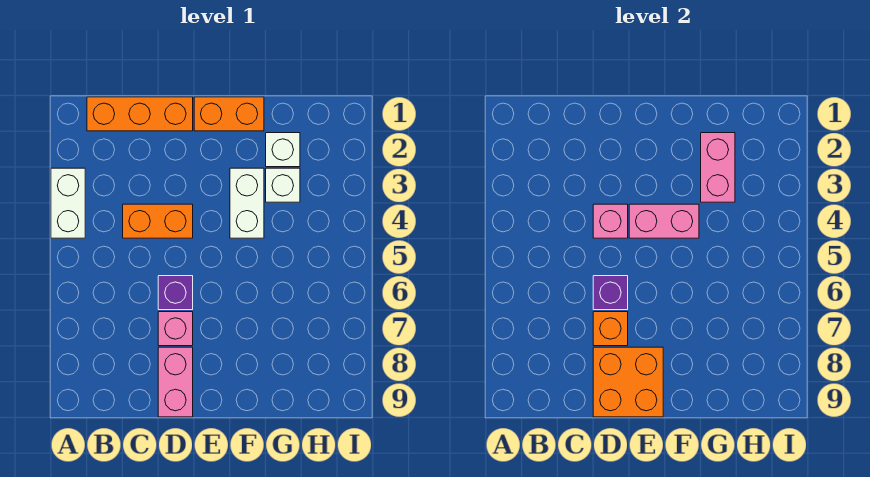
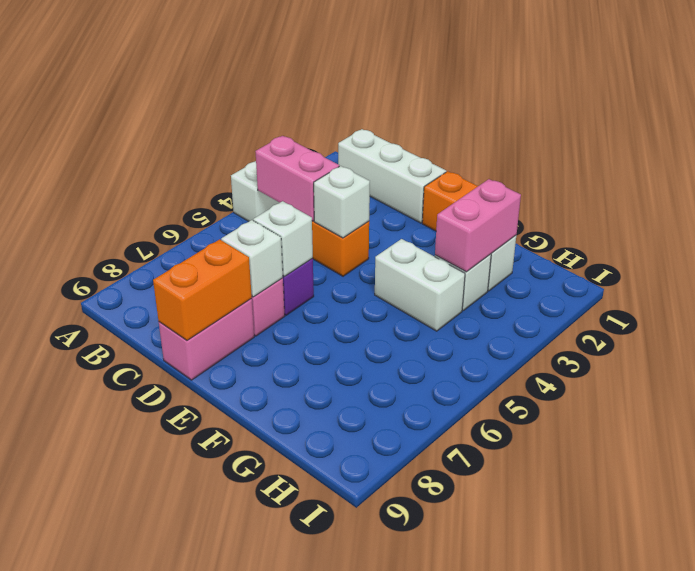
orange brick B1:D1 level 1 -> white brick B1:D1 level 1
pink brick D4 level 2 -> white brick D4 level 2
purple brick D6 level 2 -> white brick D6 level 2
orange brick D7 level 2 -> white brick D7 level 2
orange brick D8:E9 level 2 -> orange brick D8:D9 level 2
pink brick E4:F4 level 2 -> pink brick B4:C4 level 2
white brick F3:F4 level 1 -> white brick F4:G4 level 1

